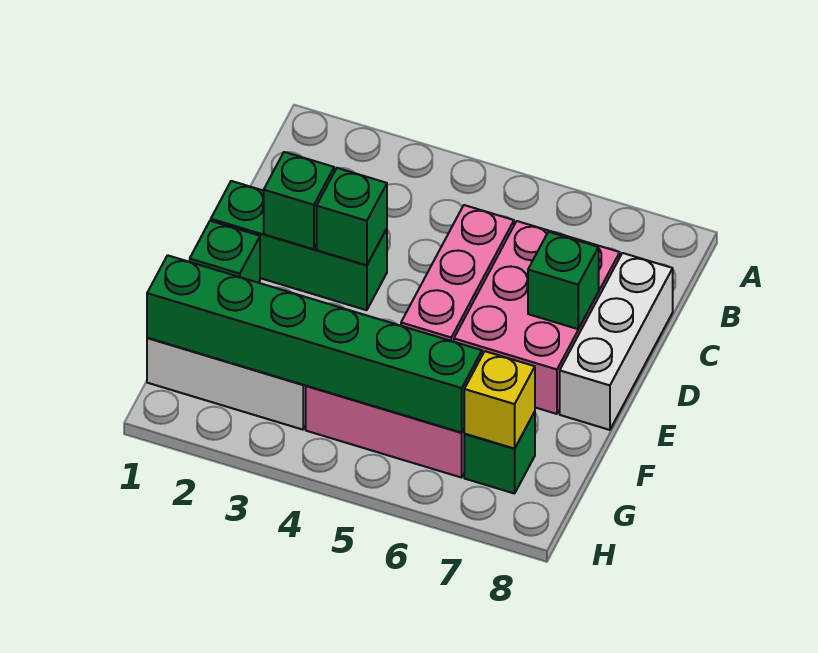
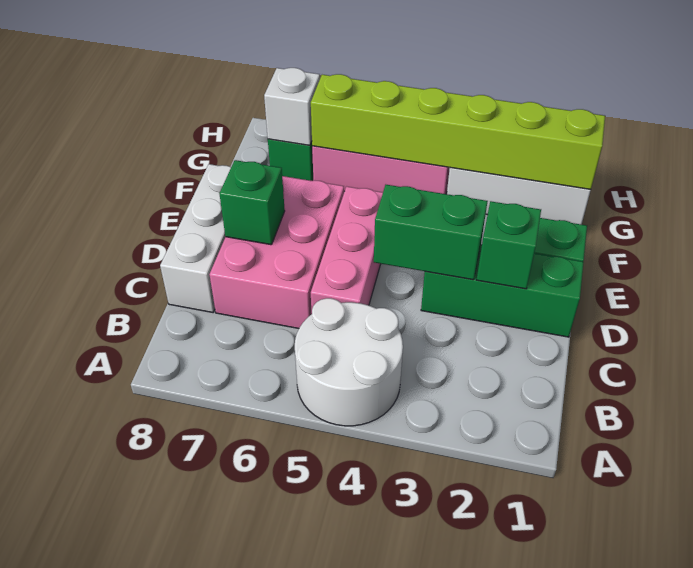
none -> white round brick A4:B5 level 1
green brick D3 level 2 -> green brick D3:D4 level 2
green brick G1:G6 level 2 -> lime brick G1:G6 level 2
yellow brick G7 level 2 -> white brick G7 level 2

